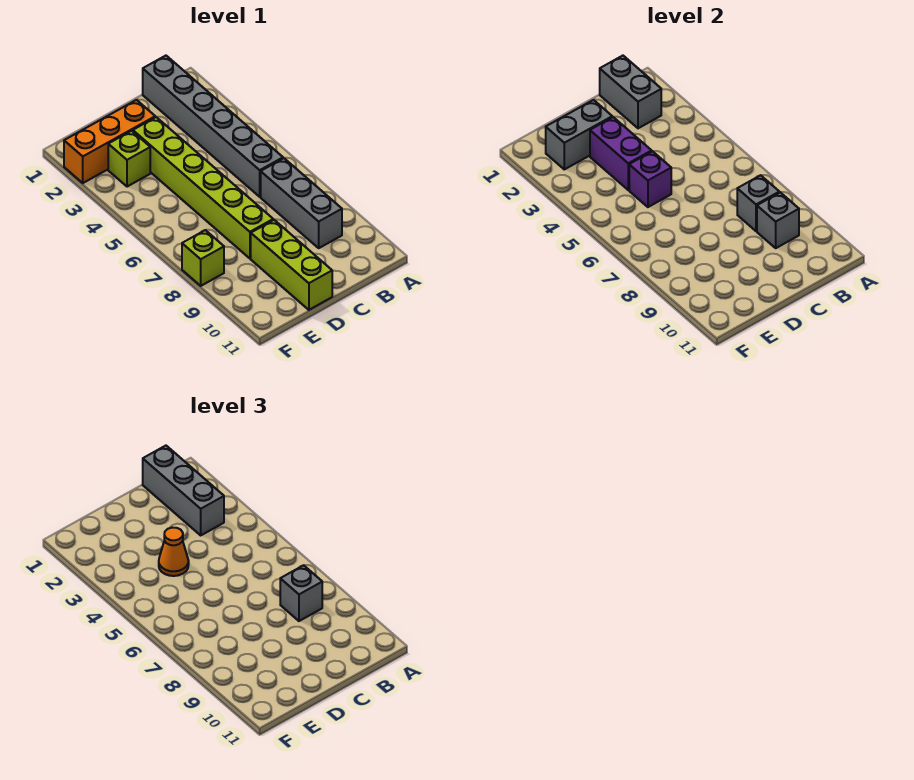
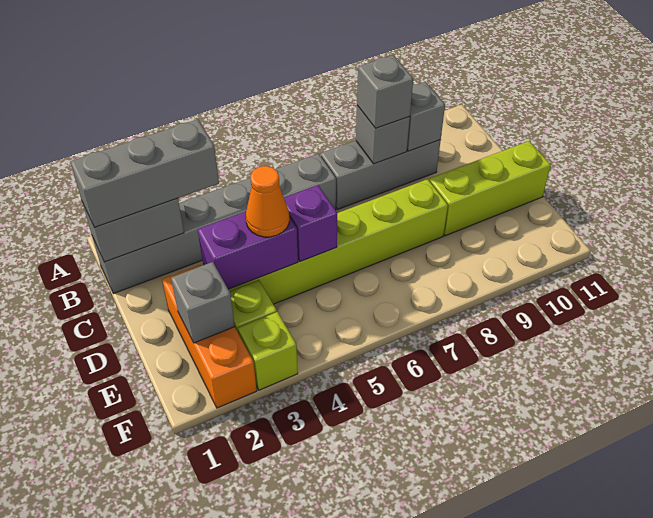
grey brick D2:E2 level 2 -> grey brick E2 level 2
lime brick F8 level 1 -> lime brick F3 level 1

